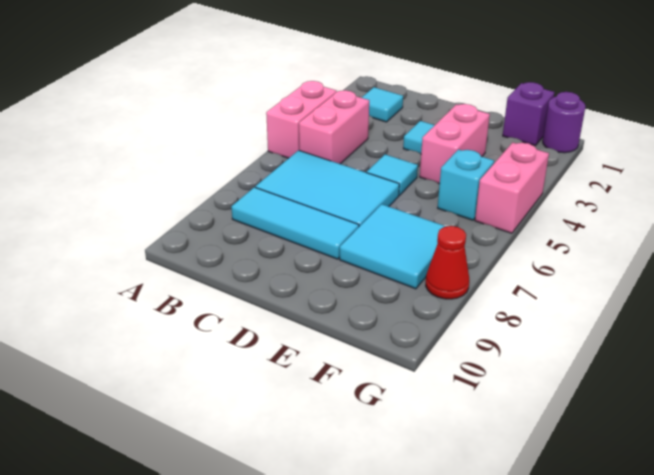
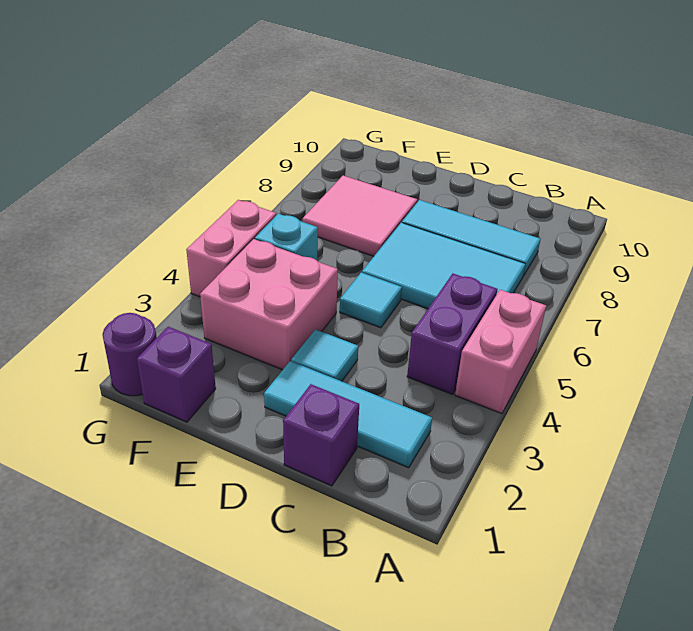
cyan tile B2 level 1 -> cyan tile B2:D2 level 1
pink brick B4:B5 level 1 -> purple brick B4:B5 level 1
none -> purple brick C1 level 1
pink brick E3:E4 level 1 -> pink brick E3:F4 level 1
cyan tile E7:F8 level 1 -> pink tile E7:F8 level 1
red cone G8 level 1 -> none

